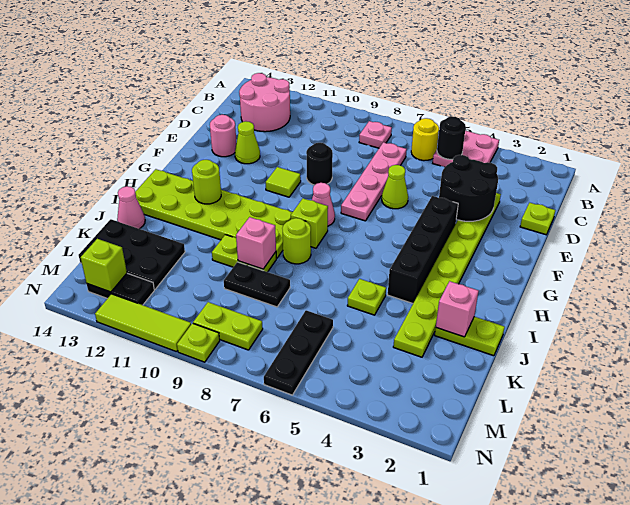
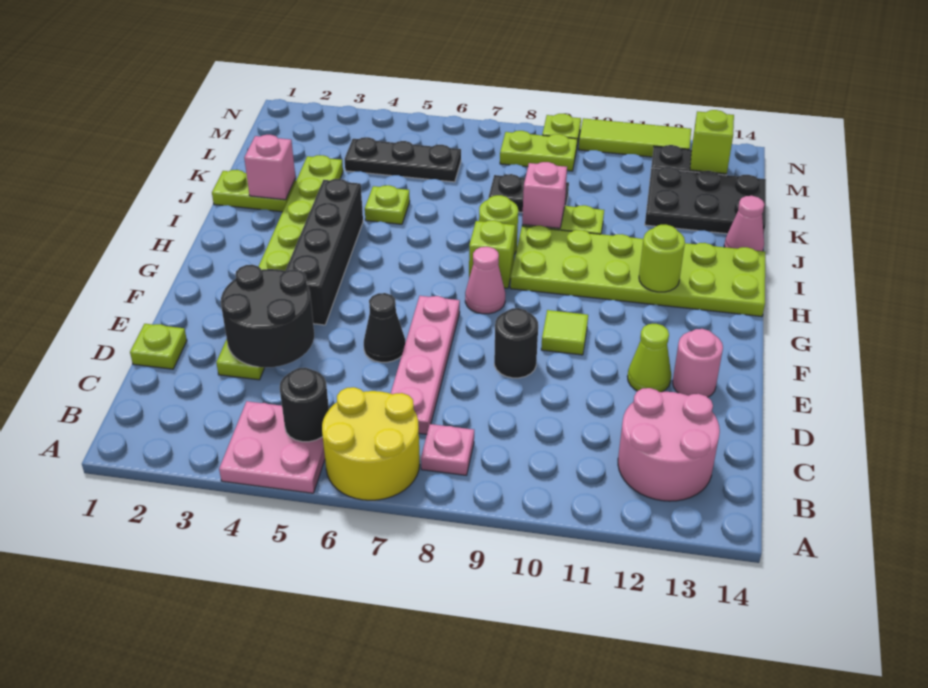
yellow round brick B6 level 1 -> yellow round brick A6:B7 level 1
lime cone E6 level 1 -> black cone E6 level 1
black plate L6:N6 level 1 -> black plate L4:L6 level 1

